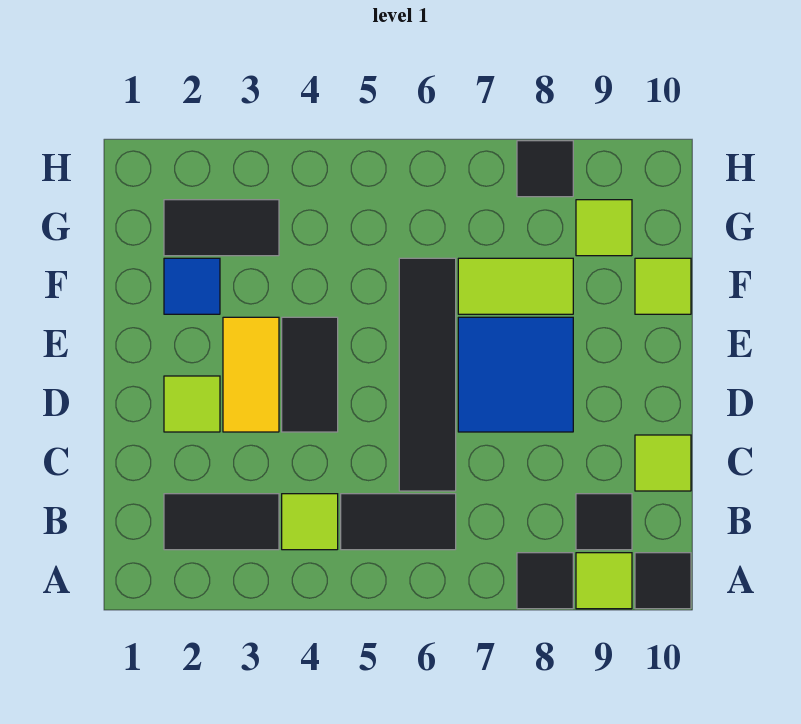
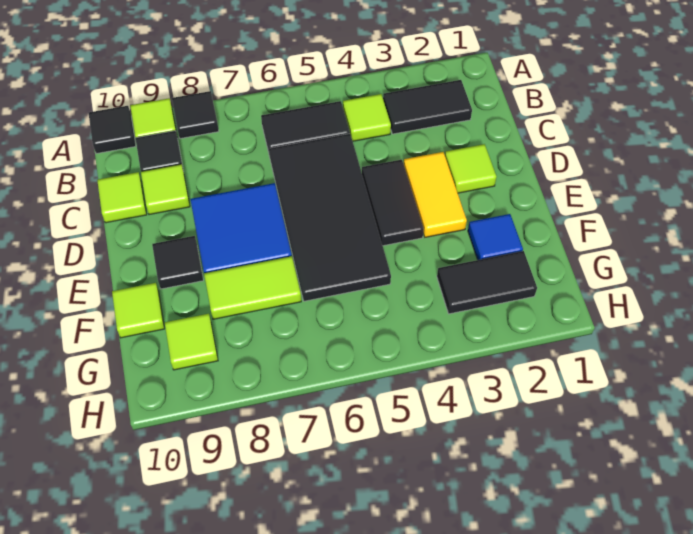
black tile C6:F6 level 1 -> black tile C5:F6 level 1
none -> lime tile C9 level 1
black tile H8 level 1 -> black tile E9 level 1

